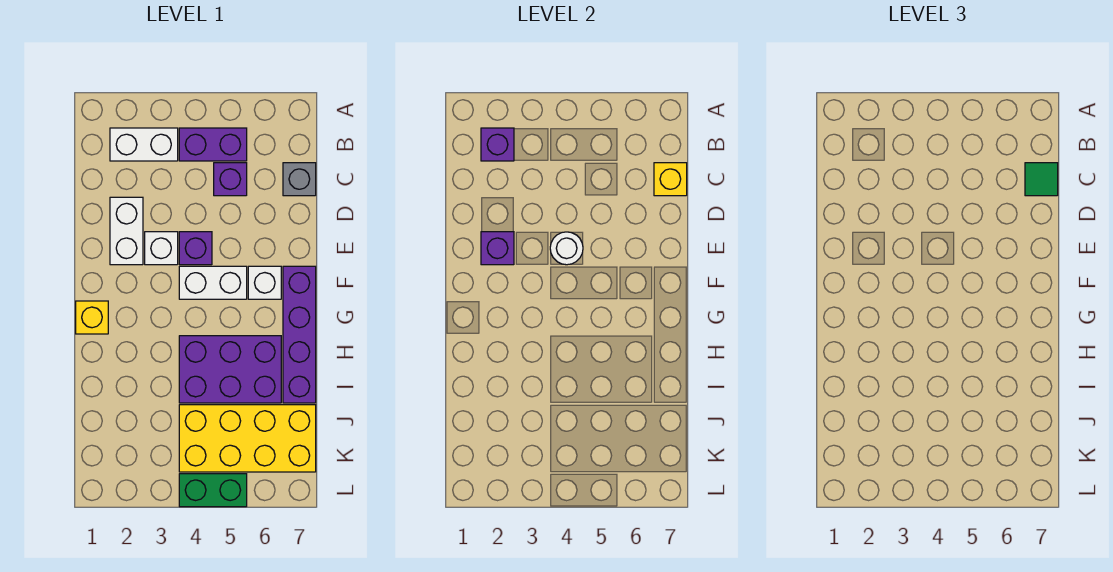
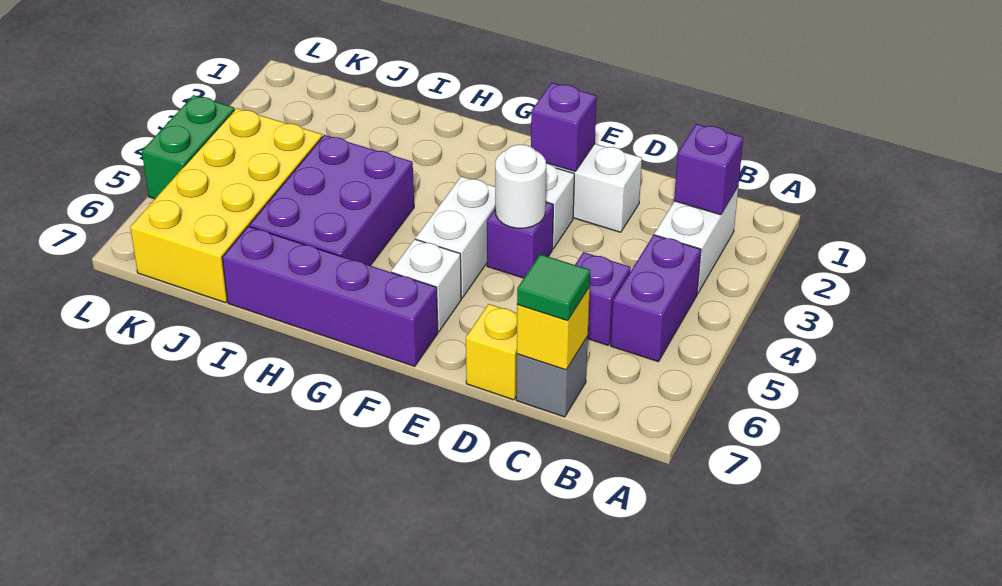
yellow brick G1 level 1 -> yellow brick D7 level 1

